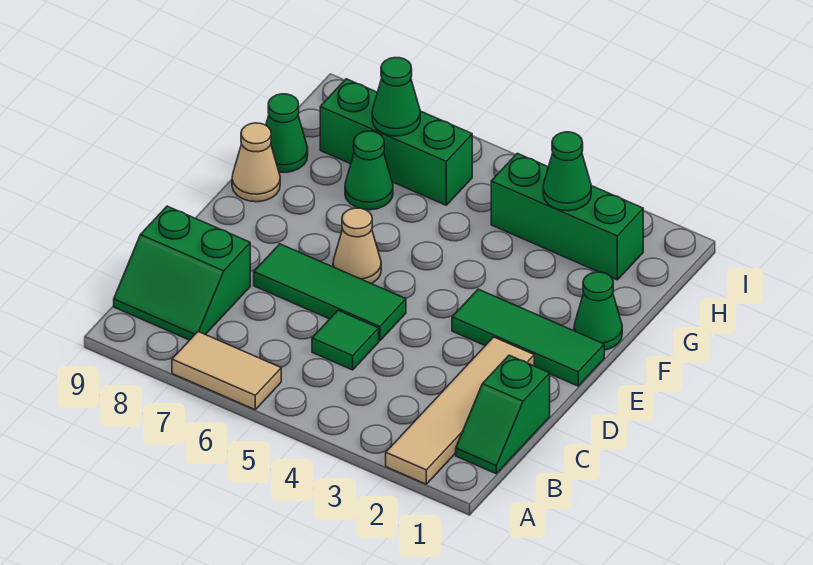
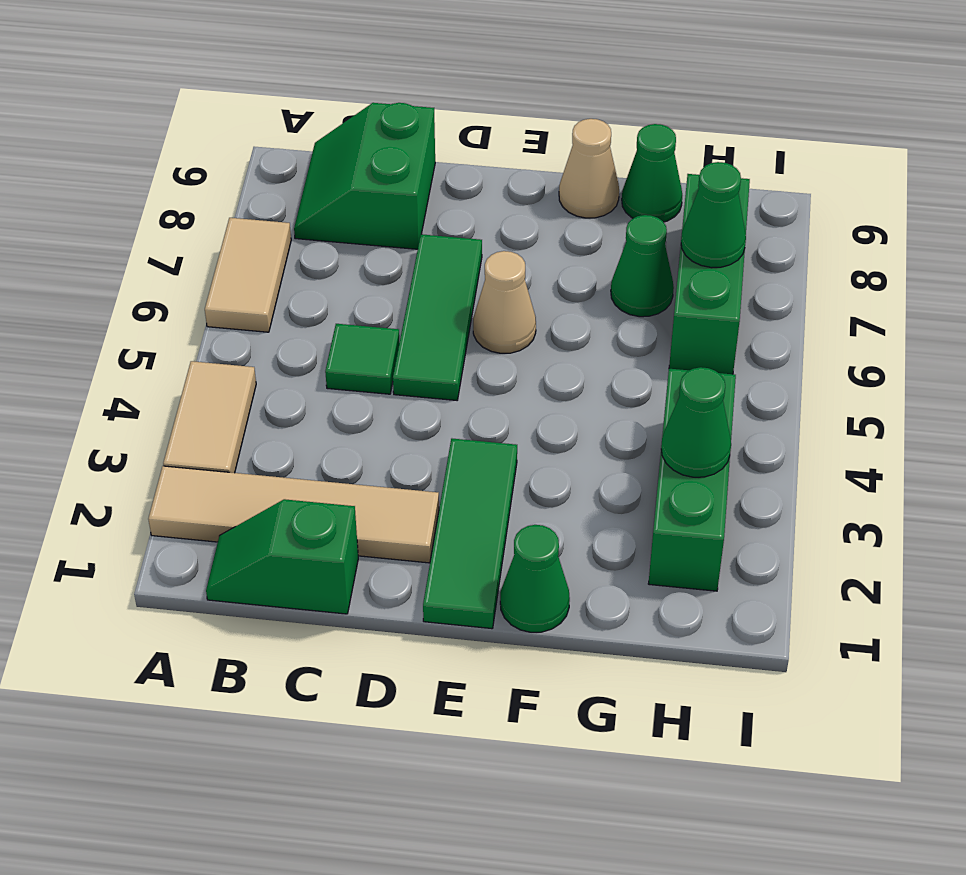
none -> tan tile A3:A4 level 1

